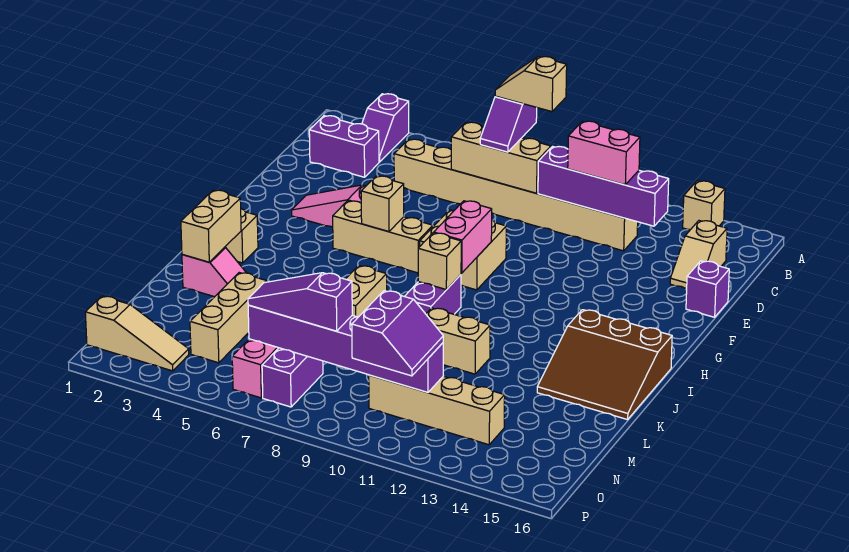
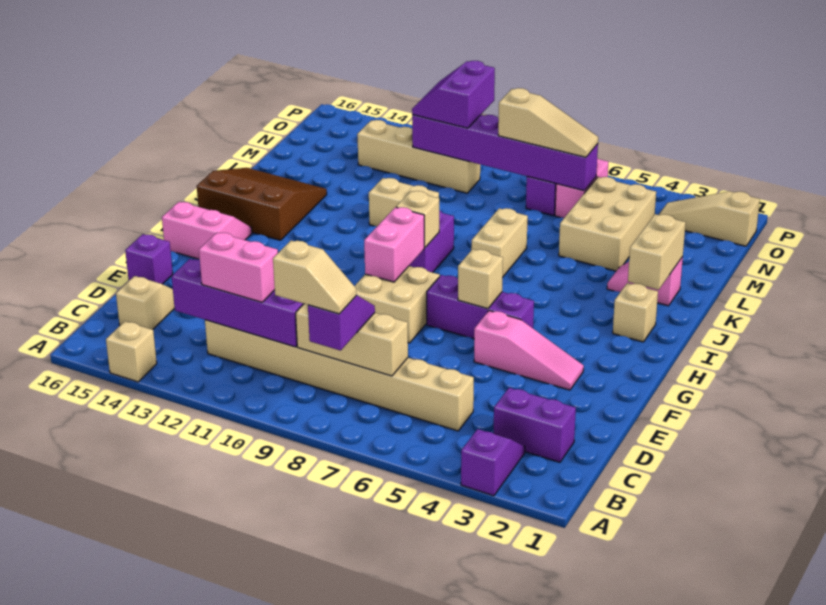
tan brick G5:G7 level 1 -> purple brick G5:G7 level 1
none -> pink slope G15:H16 level 1 top G
tan brick L4:N4 level 1 -> tan brick L4:N5 level 1
purple slope N6:N8 level 3 top 8 -> tan slope N6:N8 level 3 top 8

